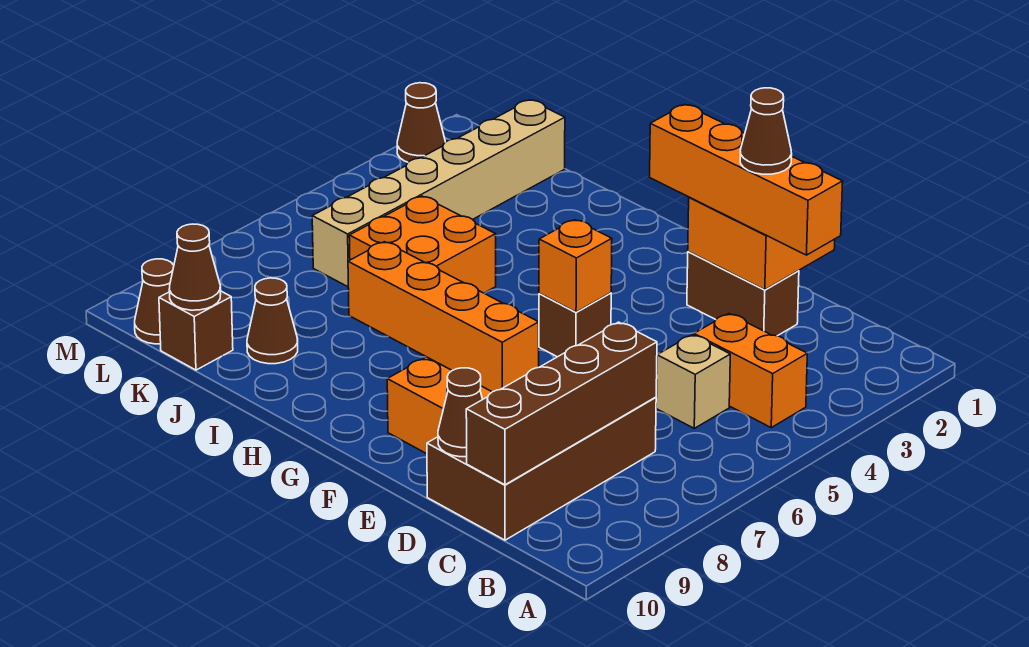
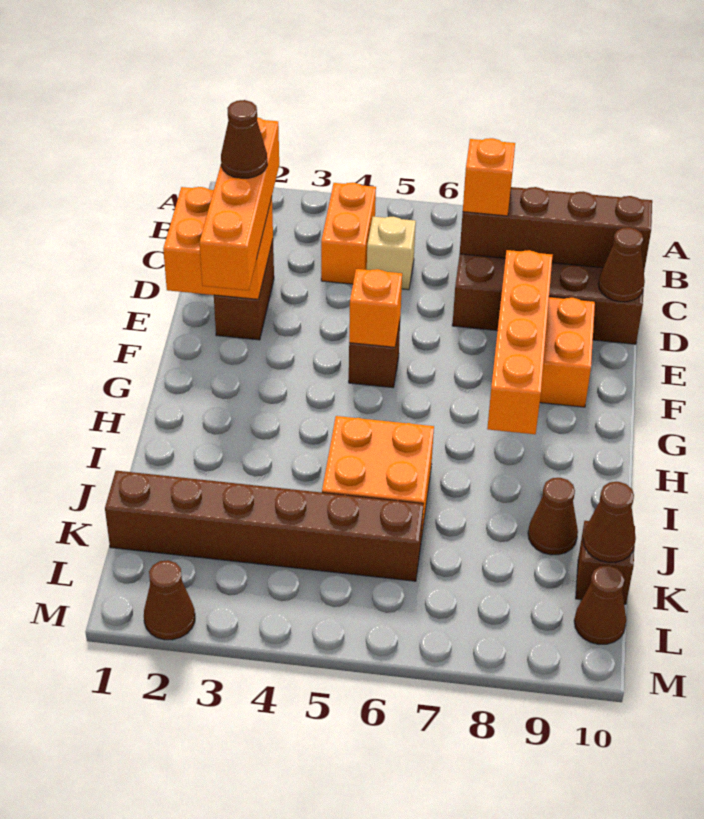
none -> orange brick C7 level 3
tan brick K1:K6 level 1 -> brown brick K1:K6 level 1

